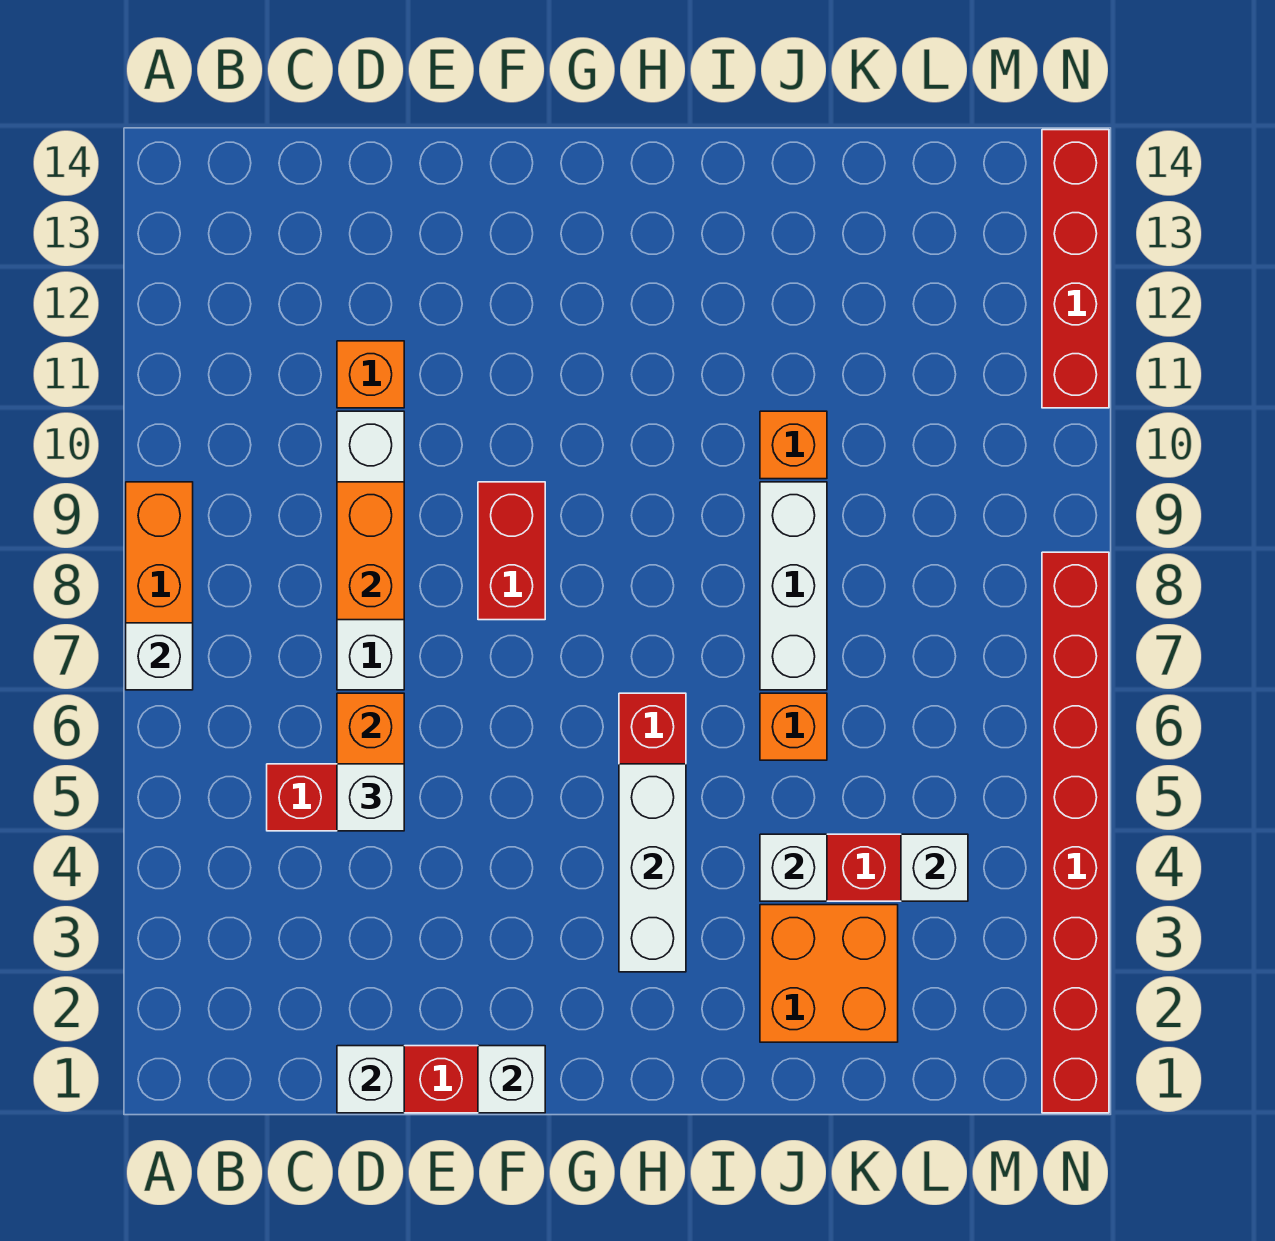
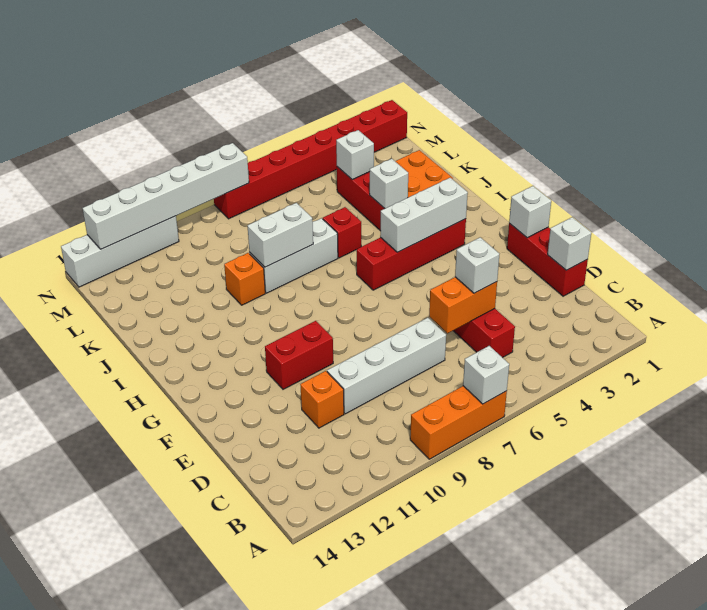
orange brick D8:D9 level 2 -> none
red brick F8:F9 level 1 -> red brick F10:F11 level 1
orange brick J6 level 1 -> red brick J6 level 1
none -> white brick J8:J9 level 2
none -> white brick N8:N13 level 2
red brick N11:N14 level 1 -> white brick N11:N14 level 1

